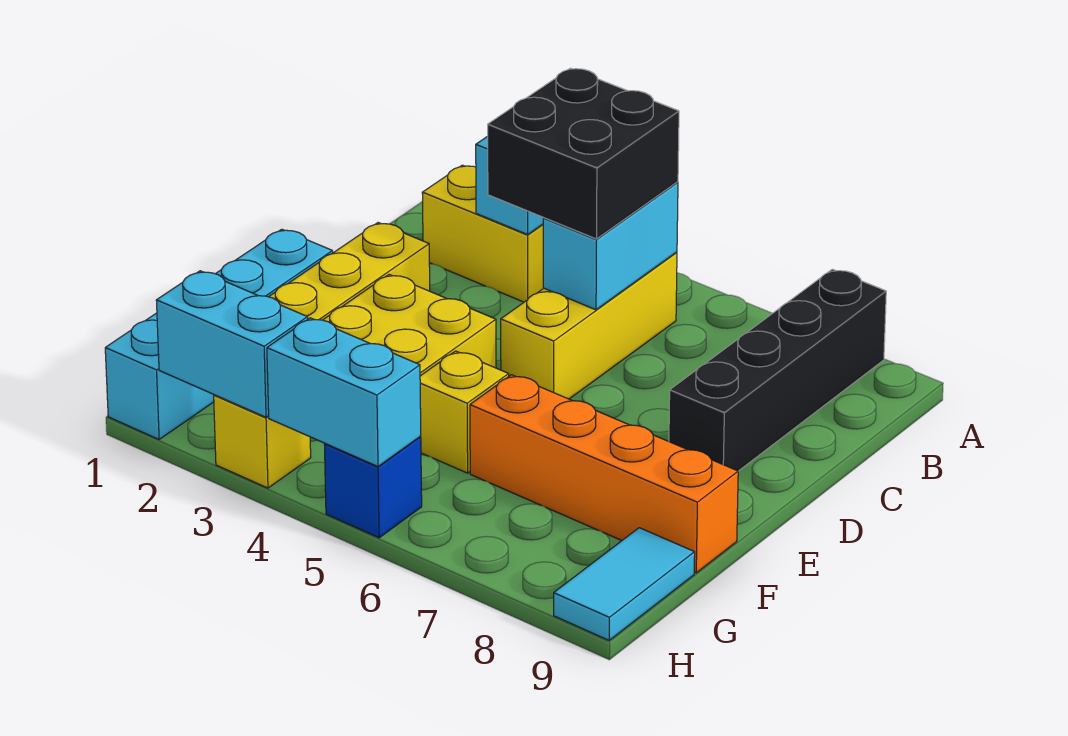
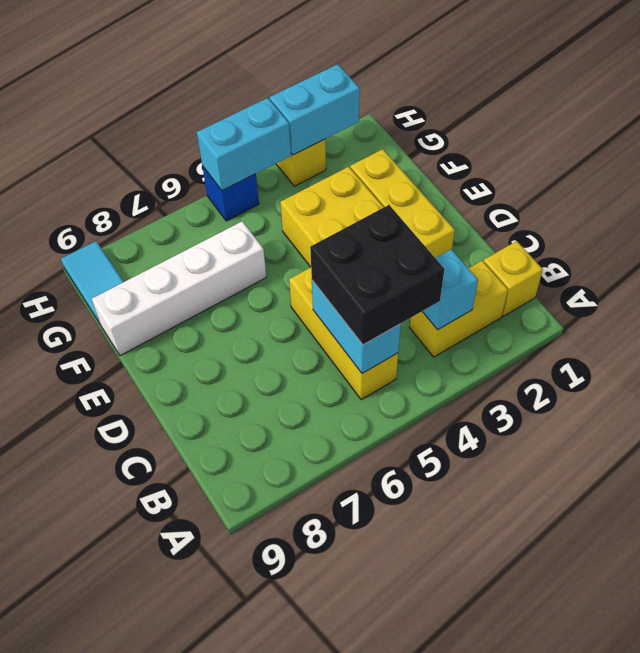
black brick A8:D8 level 1 -> none
cyan brick E1:H1 level 1 -> none
yellow brick F5 level 1 -> yellow brick B1 level 1
orange brick F6:F9 level 1 -> white brick F6:F9 level 1

